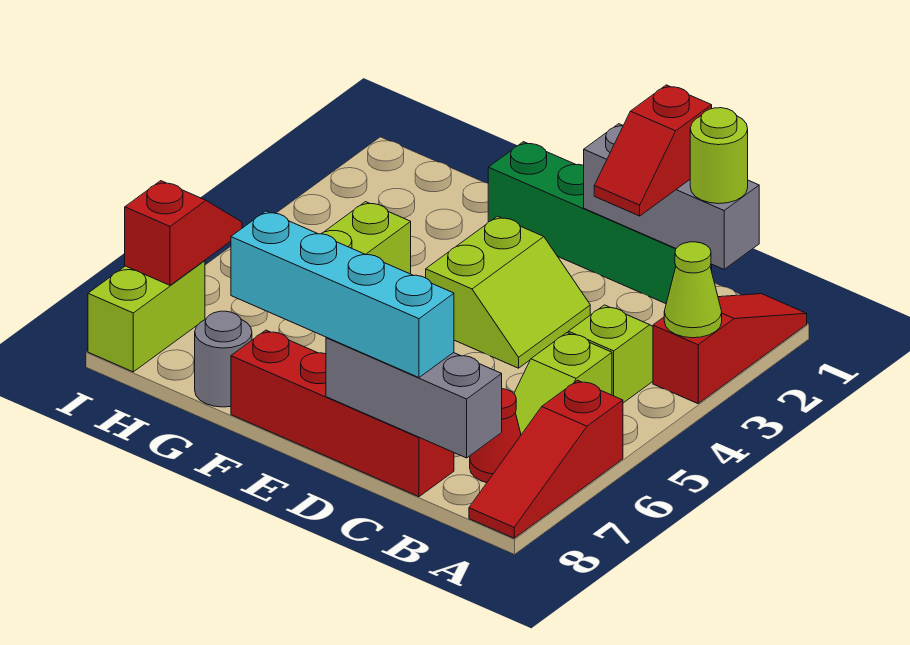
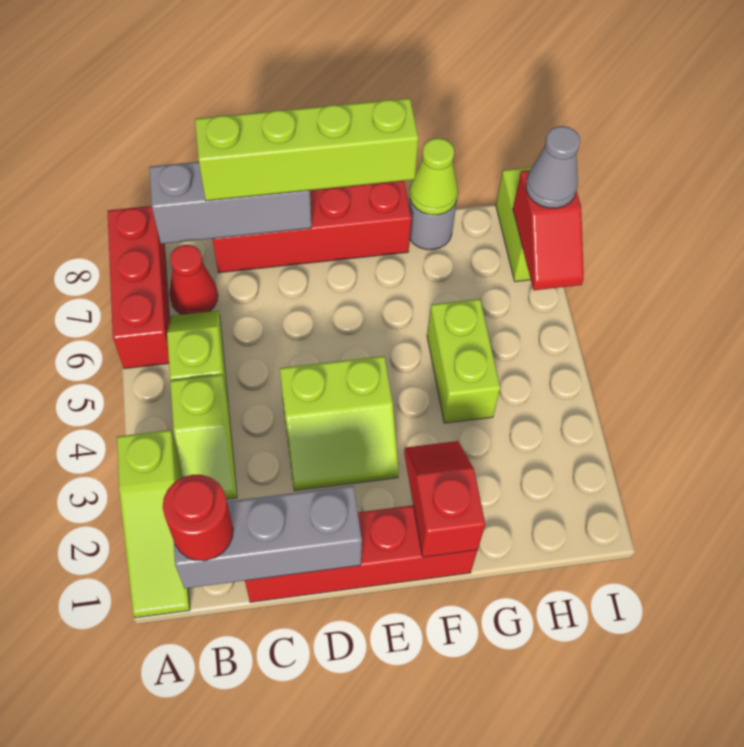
red slope A1:A3 level 1 top 3 -> lime slope A1:A3 level 1 top 3
lime cone A3 level 2 -> lime cone G8 level 2
red slope A6:A8 level 1 top 6 -> red brick A6:A8 level 1
lime round brick B1 level 3 -> red round brick B1 level 3
green brick C1:F1 level 1 -> red brick C1:F1 level 1
red slope C1:C2 level 3 top 1 -> red slope F1:F2 level 2 top 1
cyan brick C8:F8 level 3 -> lime brick C8:F8 level 3
lime slope D3:E4 level 1 top E -> lime slope D3:E4 level 1 top 4
none -> grey cone I7 level 3

